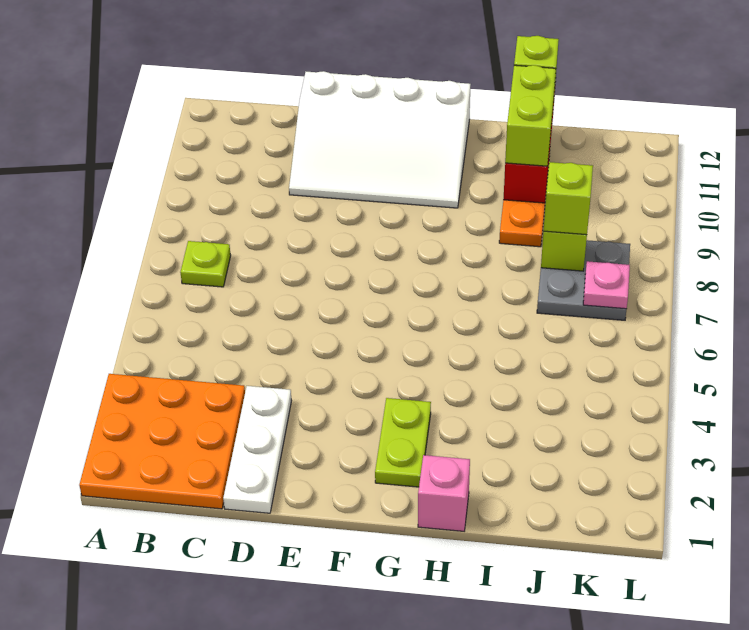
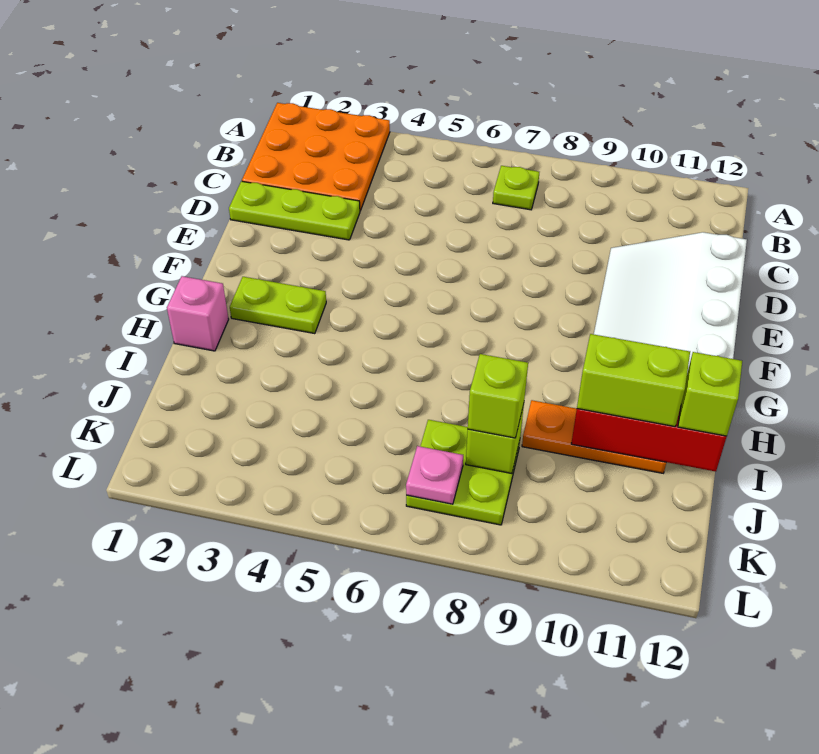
white plate D1:D3 level 1 -> lime plate D1:D3 level 1
grey plate J7:K8 level 1 -> lime plate J7:K8 level 1

